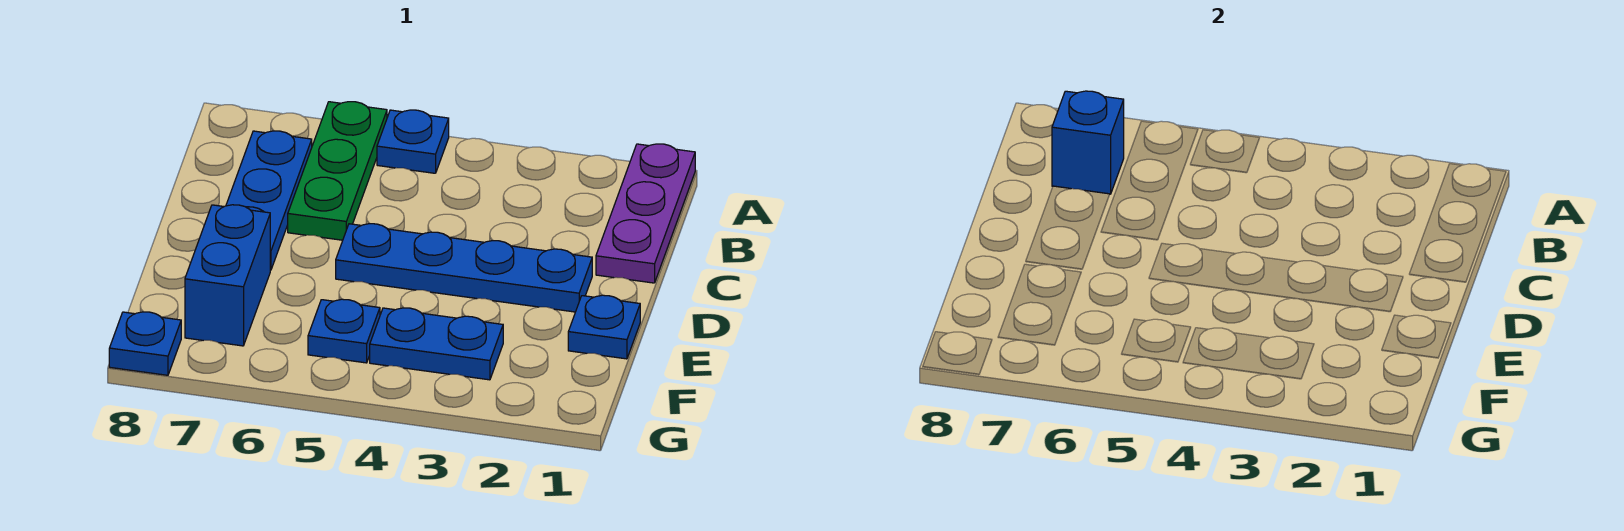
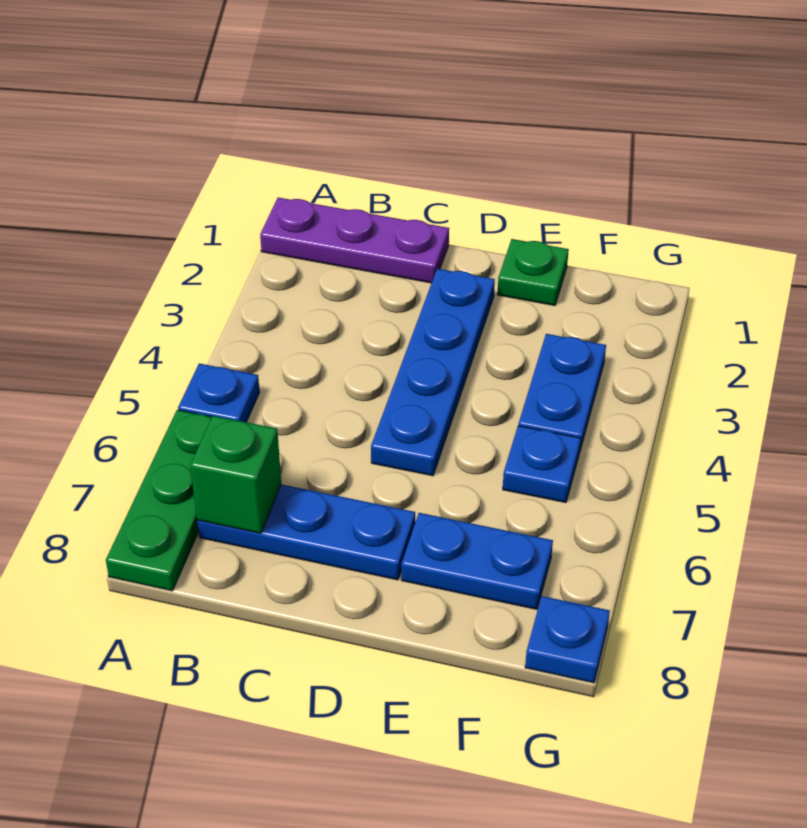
green plate A6:C6 level 1 -> green plate A6:A8 level 1
blue brick B7 level 2 -> green brick B7 level 2
blue plate E1 level 1 -> green plate E1 level 1
blue brick E7:F7 level 1 -> blue plate E7:F7 level 1

